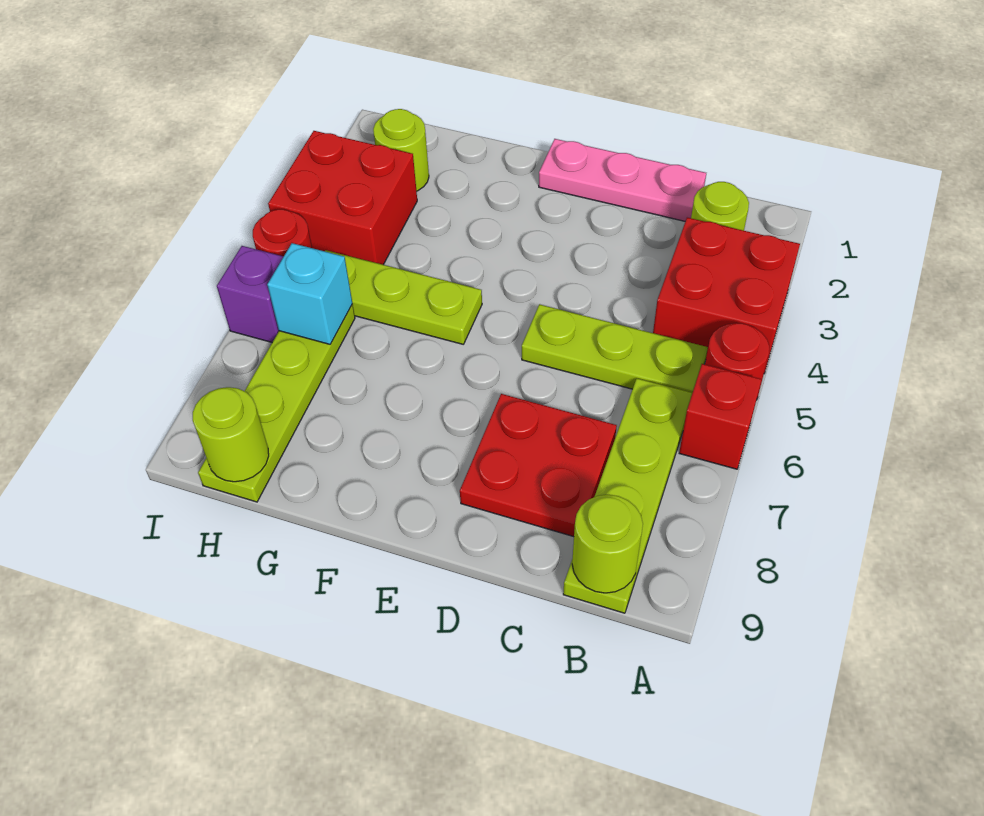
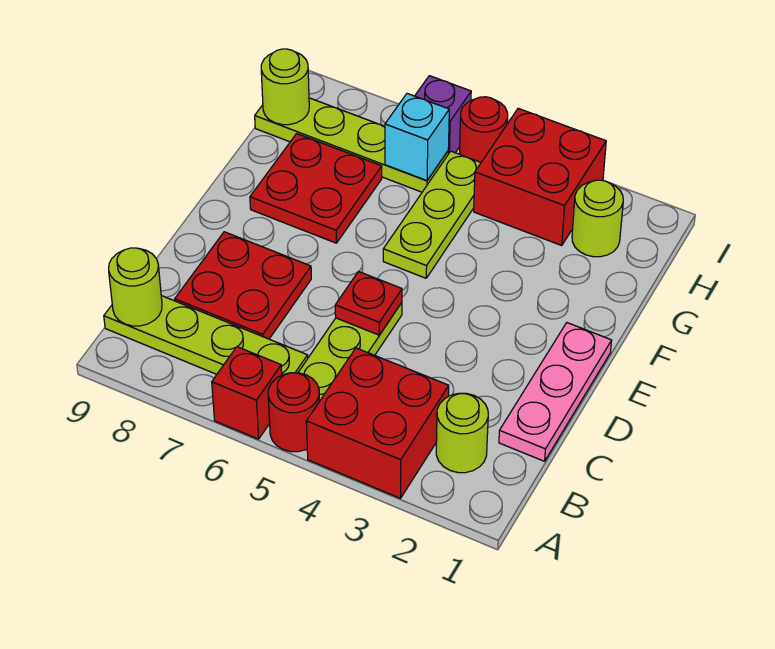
none -> red plate D5 level 2
none -> red plate F7:G8 level 1

